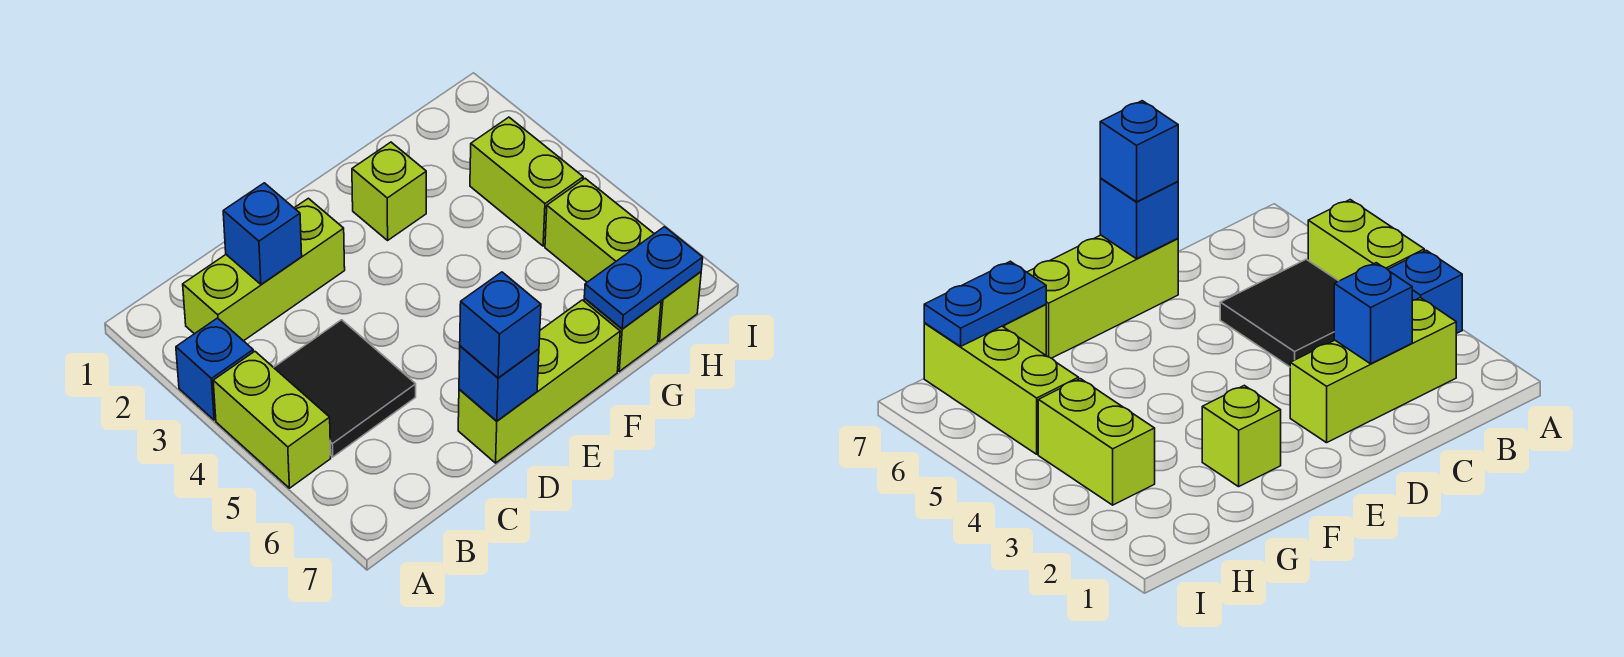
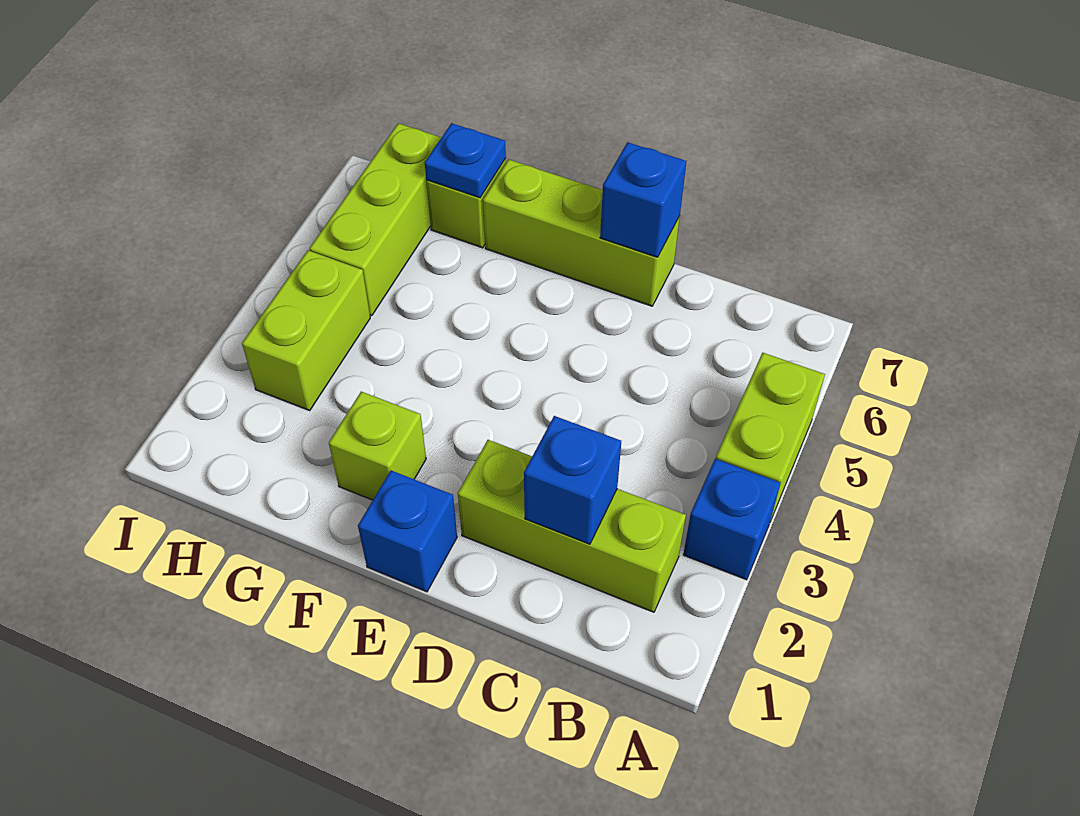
black tile B4:C5 level 1 -> none
blue brick D7 level 3 -> blue brick E1 level 1
blue plate G7:H7 level 2 -> blue plate G7 level 2

